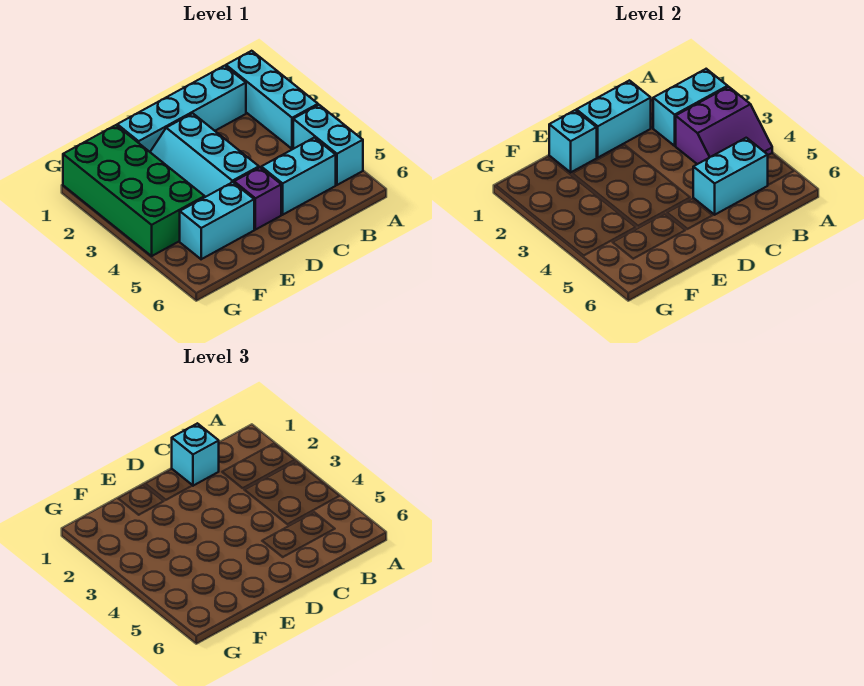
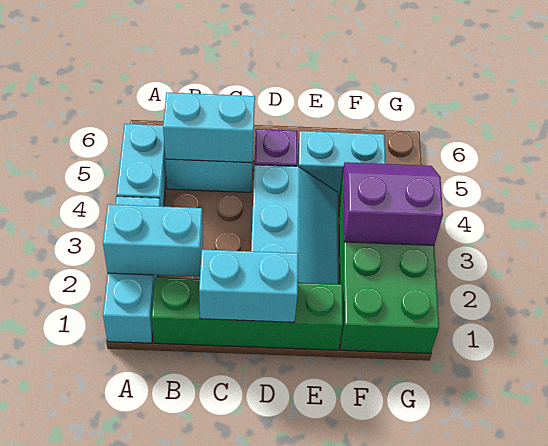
purple slope A3:B4 level 2 top 3 -> purple slope F3:G4 level 2 top 3
cyan brick B1:E1 level 1 -> green brick B1:E1 level 1
cyan brick C1 level 3 -> none
cyan brick E1 level 2 -> none

